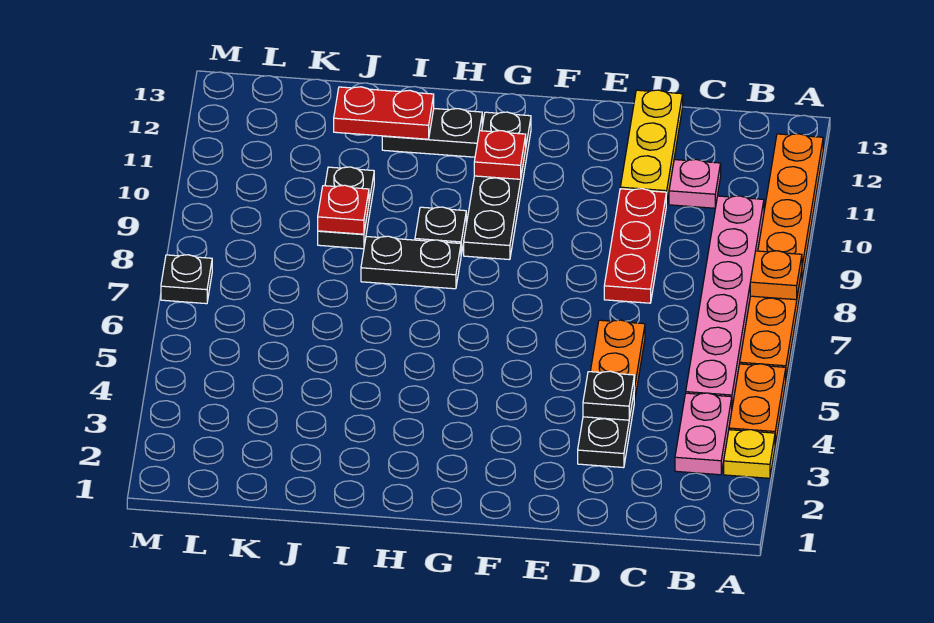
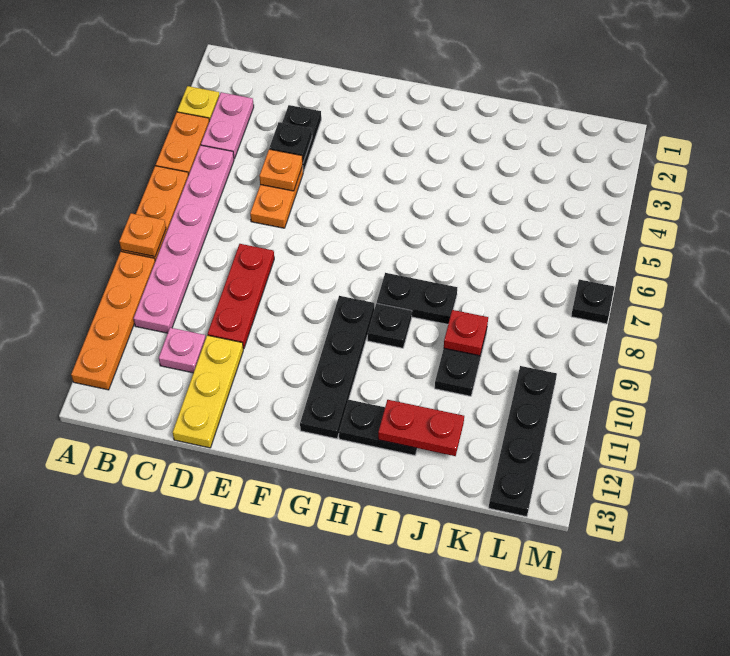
none -> orange plate D5 level 2
red plate G11 level 2 -> none
none -> black plate L10:L13 level 1

